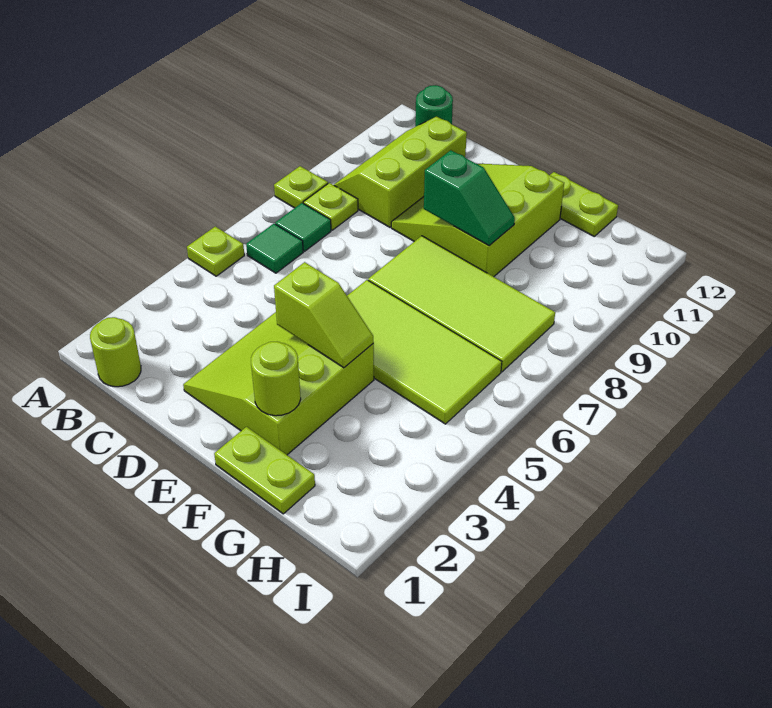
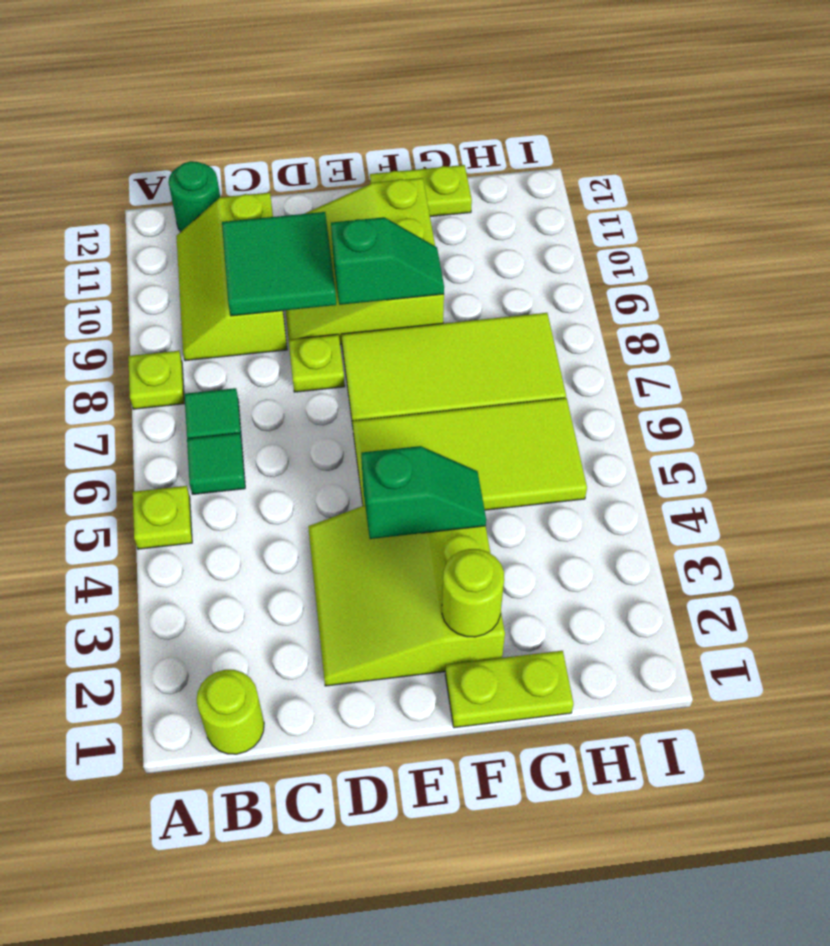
lime plate B8 level 1 -> lime plate D8 level 1
none -> green tile C9:D10 level 2
lime slope E4:F4 level 2 top E -> green slope E4:F4 level 2 top E

